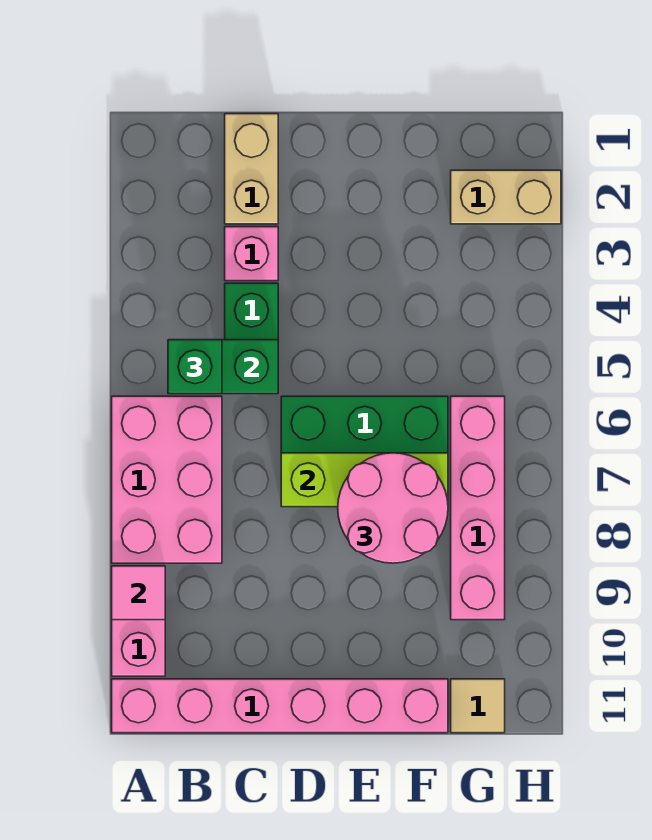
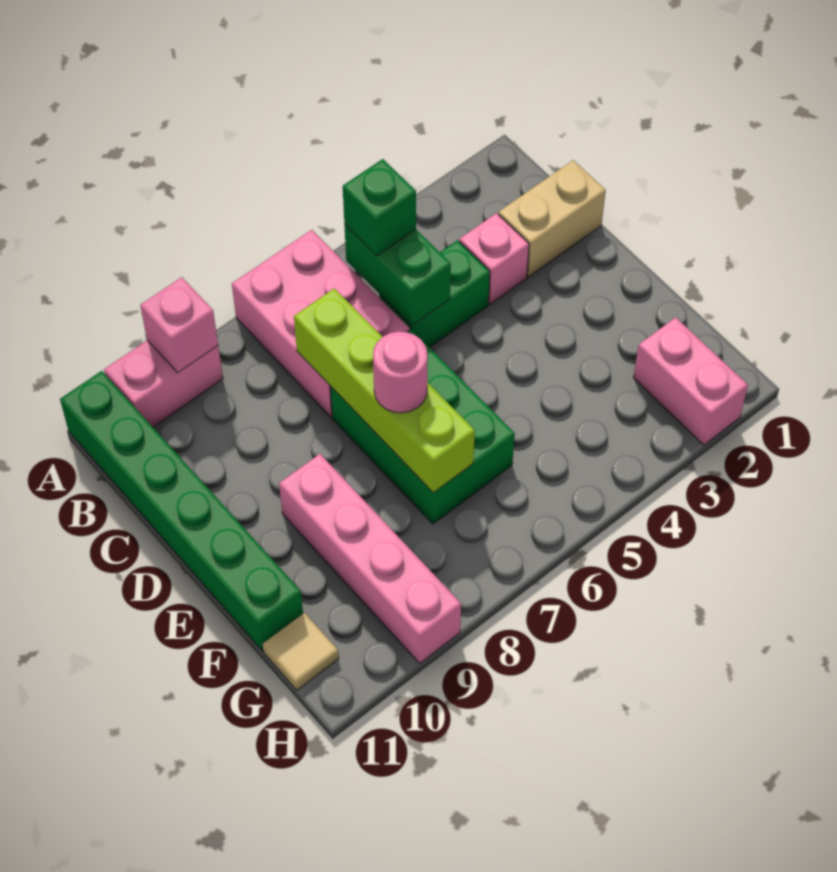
pink brick A6:B8 level 1 -> pink brick A6:C7 level 1
pink tile A9 level 2 -> pink brick A9 level 2
pink brick A11:F11 level 1 -> green brick A11:F11 level 1
lime brick D7:F7 level 2 -> lime brick C7:F7 level 2
pink round brick E7:F8 level 3 -> pink round brick E7 level 3
tan brick G2:H2 level 1 -> pink brick G2:H2 level 1
pink brick G6:G9 level 1 -> pink brick E9:H9 level 1

